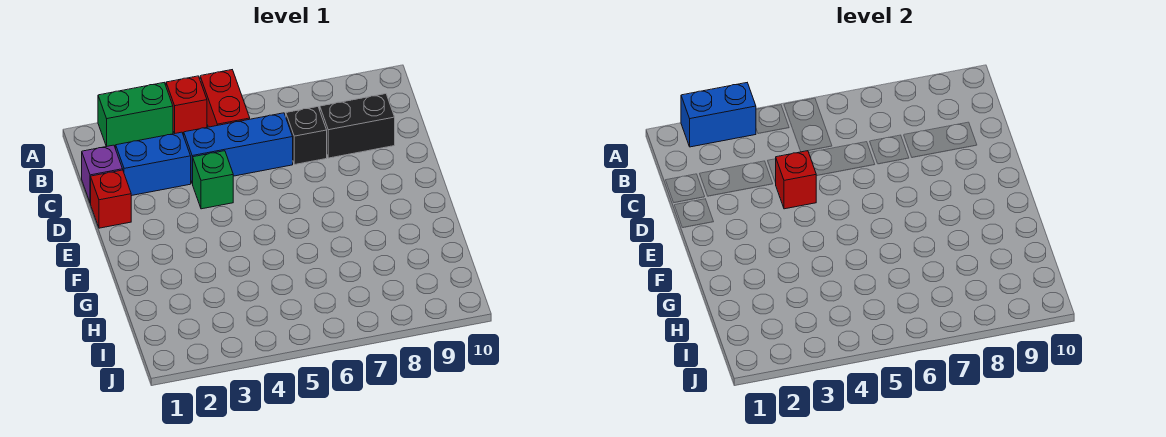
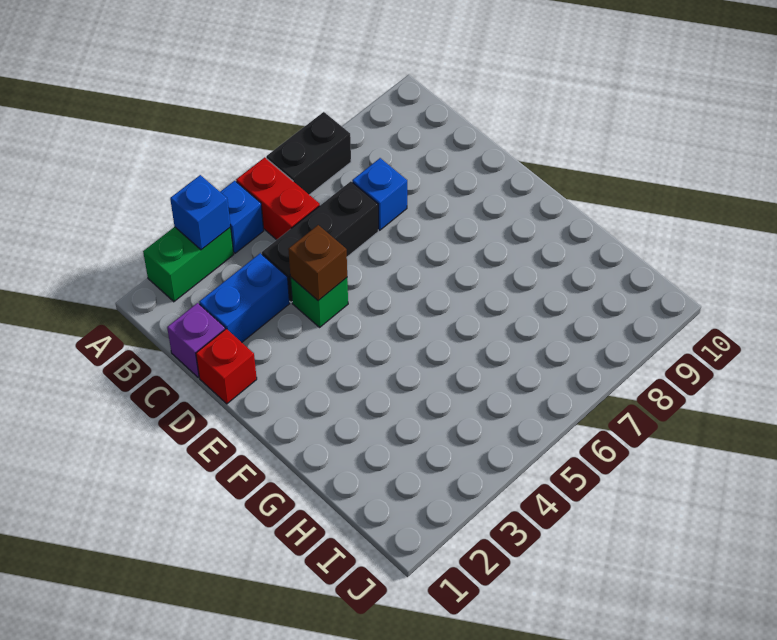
blue brick A2:A3 level 2 -> blue brick A3 level 2
red brick A4 level 1 -> blue brick A4 level 1
blue brick C4:C6 level 1 -> black brick C4:C6 level 1
black brick C7 level 1 -> blue brick C7 level 1
black brick C8:C9 level 1 -> black brick A6:A7 level 1
red brick D4 level 2 -> brown brick D4 level 2

